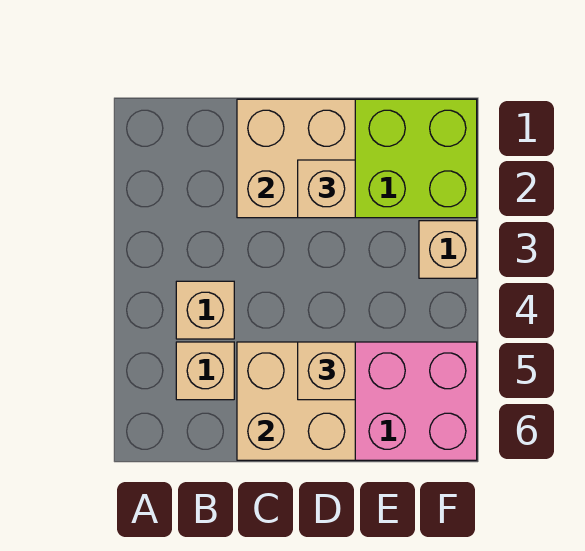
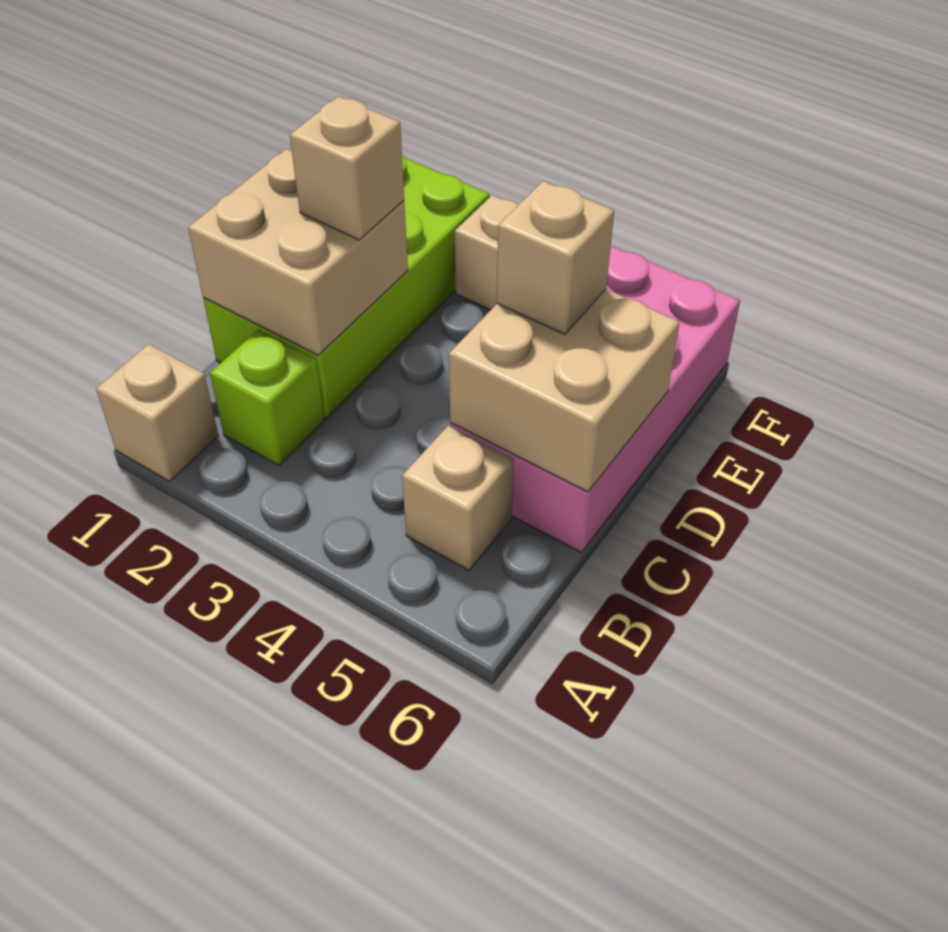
none -> lime brick B2 level 1
tan brick B4 level 1 -> tan brick A1 level 1

